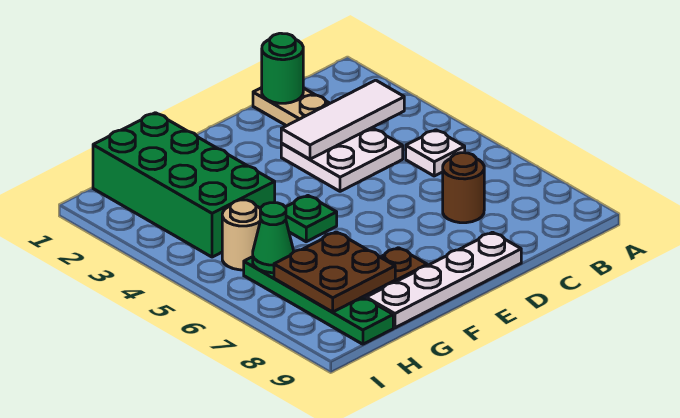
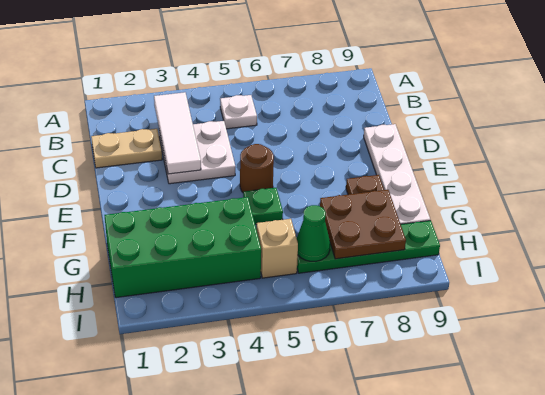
green round brick C1 level 2 -> none
brown round brick C7 level 1 -> brown round brick E5 level 1
tan round brick H5 level 1 -> tan brick H5 level 1

